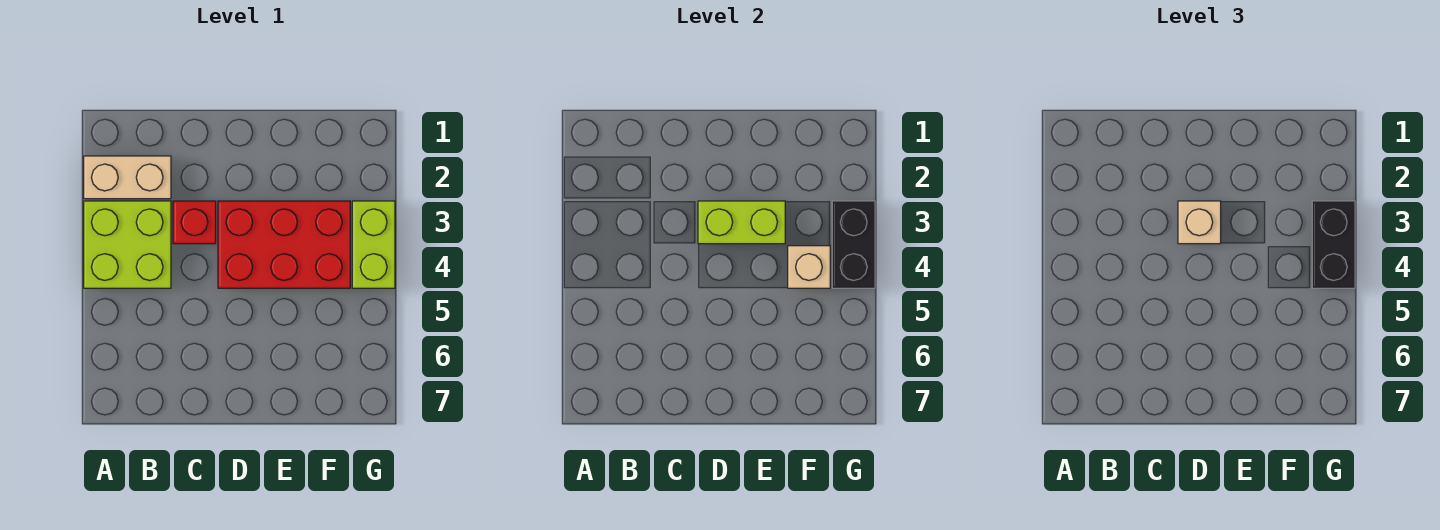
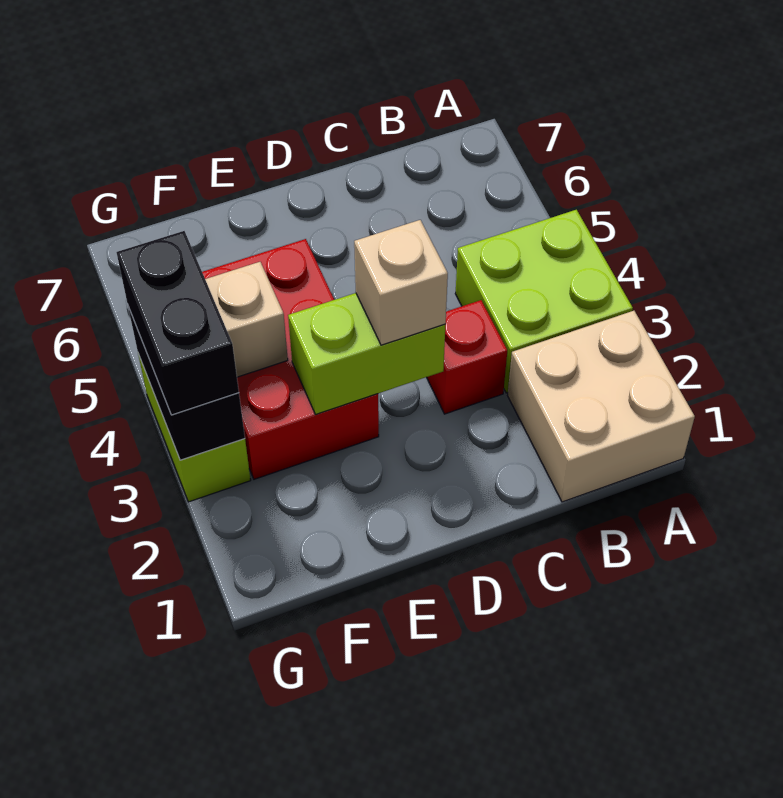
tan brick A2:B2 level 1 -> tan brick A1:B2 level 1
red brick D3:F4 level 1 -> red brick E3:F5 level 1

